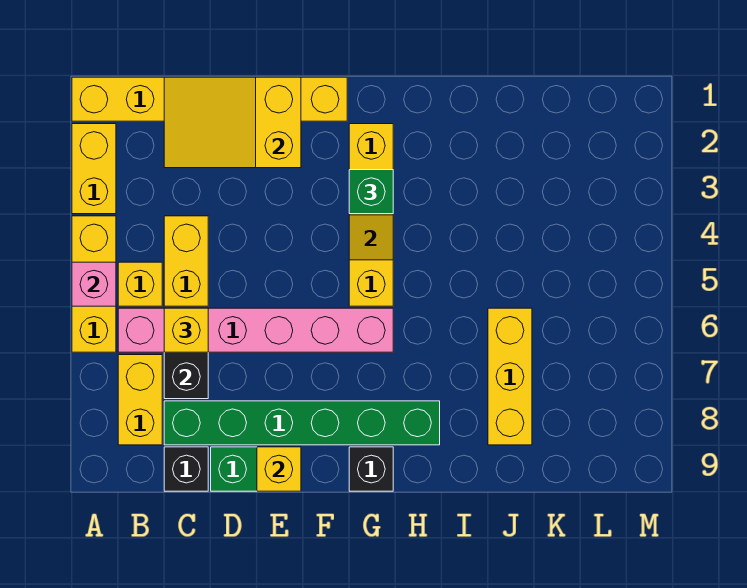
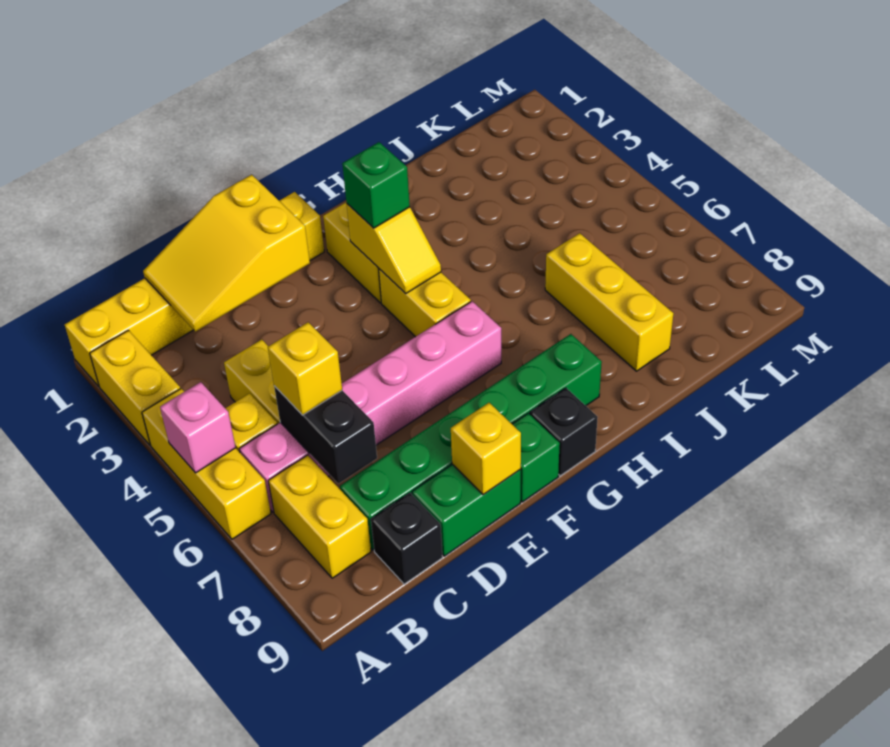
none -> green brick F9 level 1

